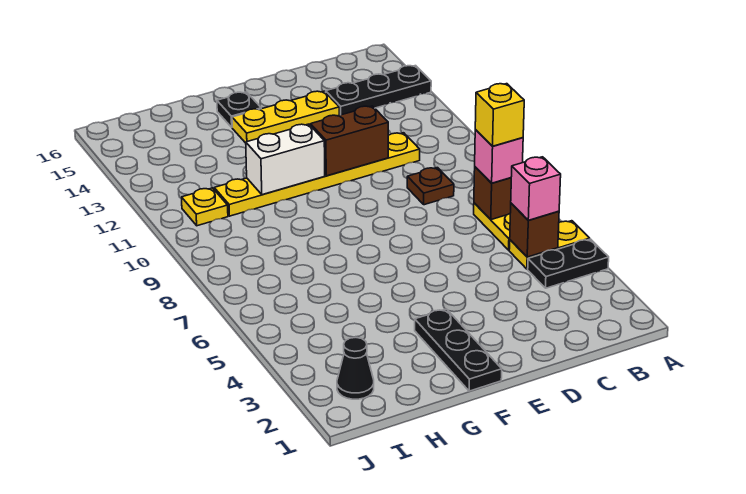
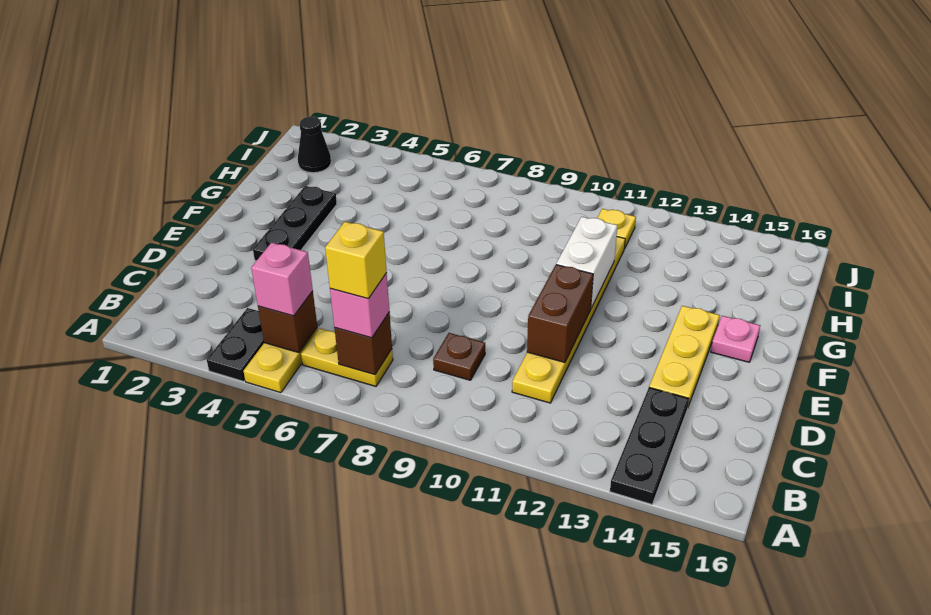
black plate F1:F3 level 1 -> black plate E3:G3 level 1
black plate F15 level 1 -> pink plate F15 level 1

